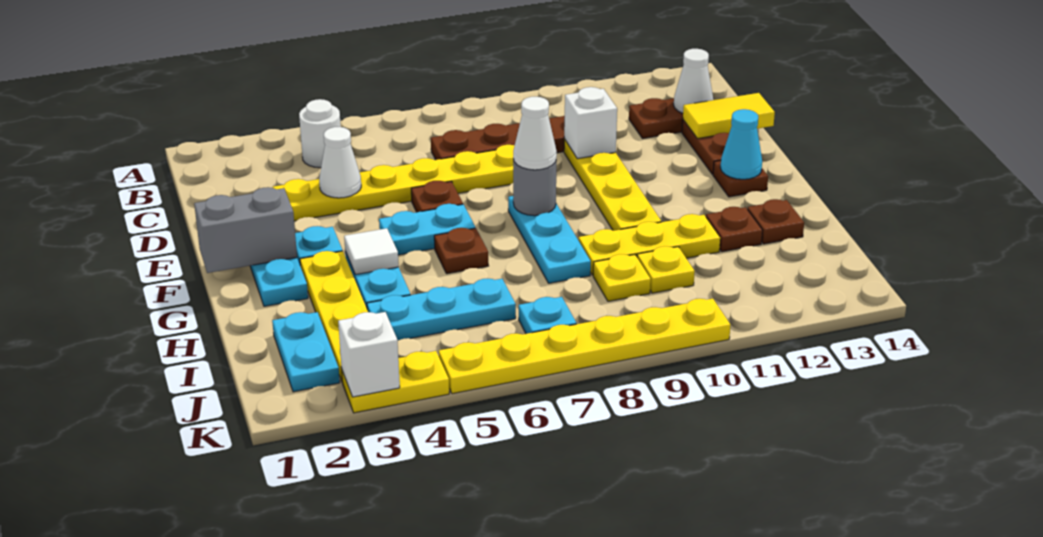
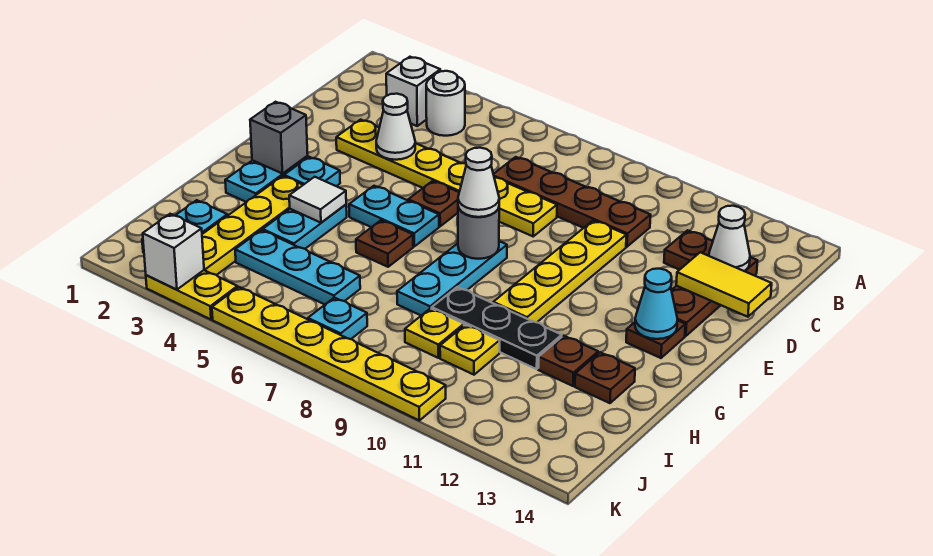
white brick D10 level 2 -> white brick B3 level 1
grey brick F1:F2 level 2 -> grey brick F2 level 2
yellow plate H9:H11 level 1 -> black plate H9:H11 level 1

